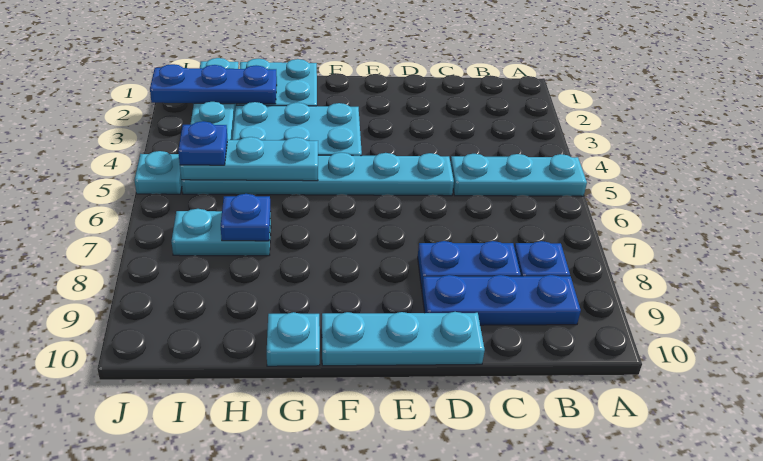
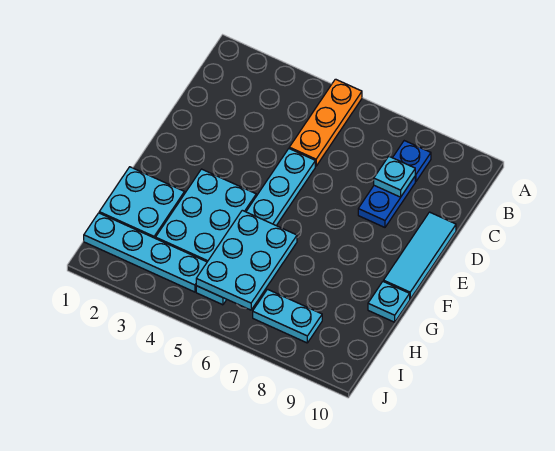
cyan plate A5:C5 level 1 -> orange plate A5:C5 level 1
blue plate B9:D9 level 1 -> none
cyan plate D10:F10 level 1 -> cyan tile D10:F10 level 1
cyan plate G5:I5 level 2 -> cyan plate G5:I6 level 2
blue plate H2:J2 level 2 -> none
cyan plate H7:I7 level 1 -> cyan plate I7:I8 level 1
blue plate H7 level 2 -> none
blue plate I5 level 3 -> none
cyan plate J5 level 1 -> cyan plate C8 level 2

